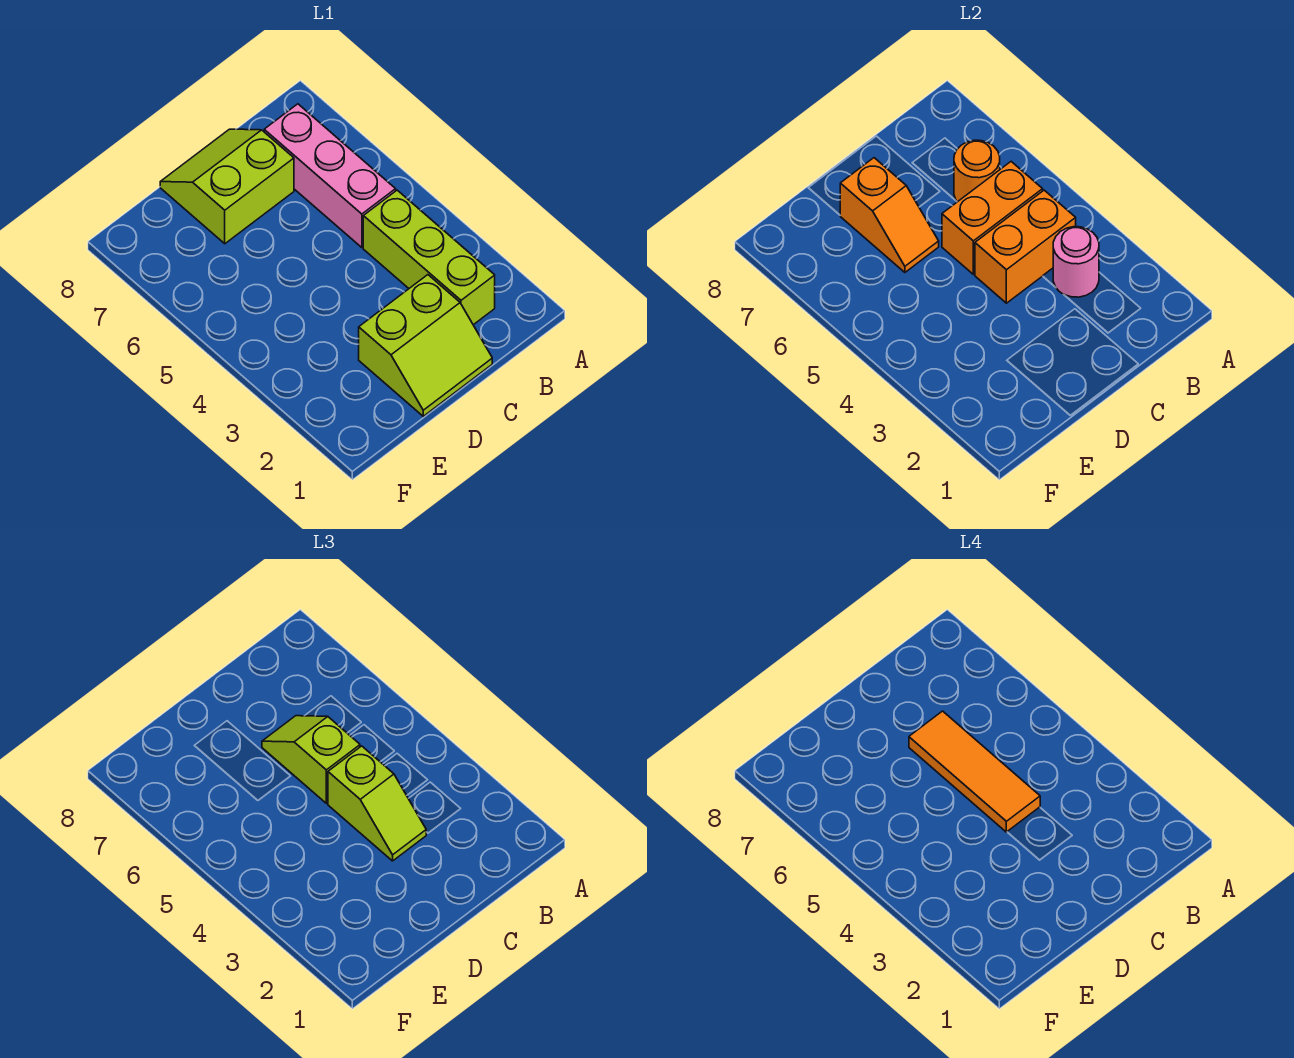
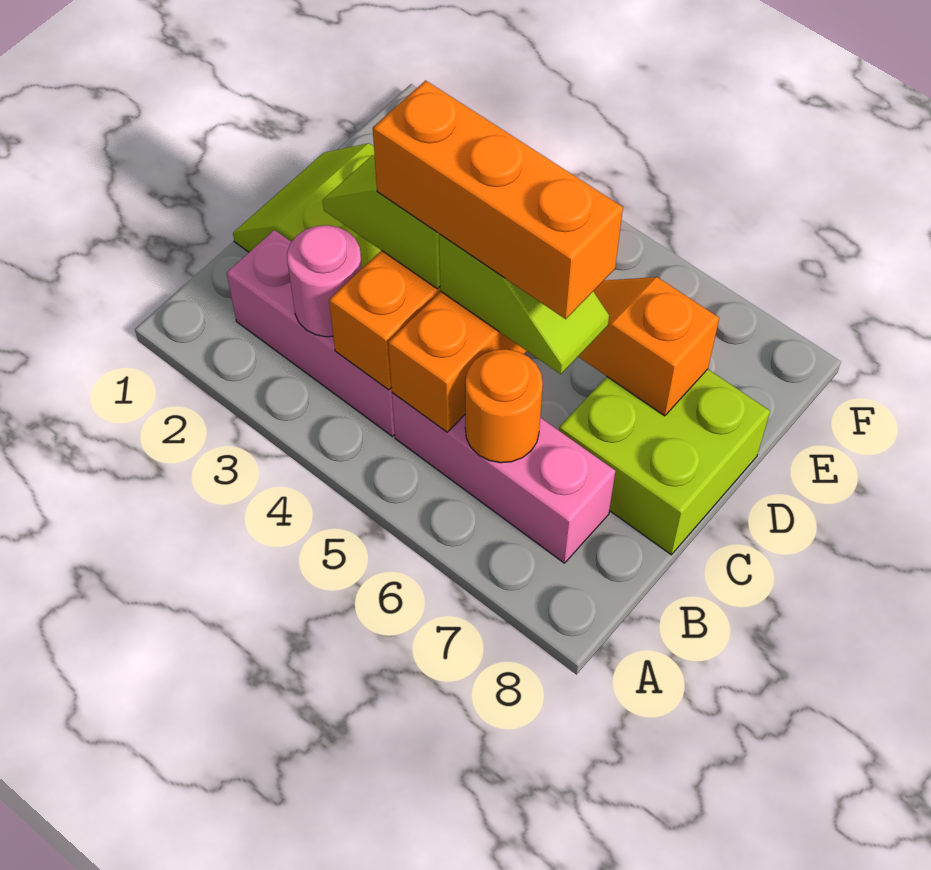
lime brick B2:B4 level 1 -> pink brick B2:B4 level 1
orange tile C4:C6 level 4 -> orange brick C4:C6 level 4
lime slope C7:D8 level 1 top 7 -> lime brick C7:D8 level 1

